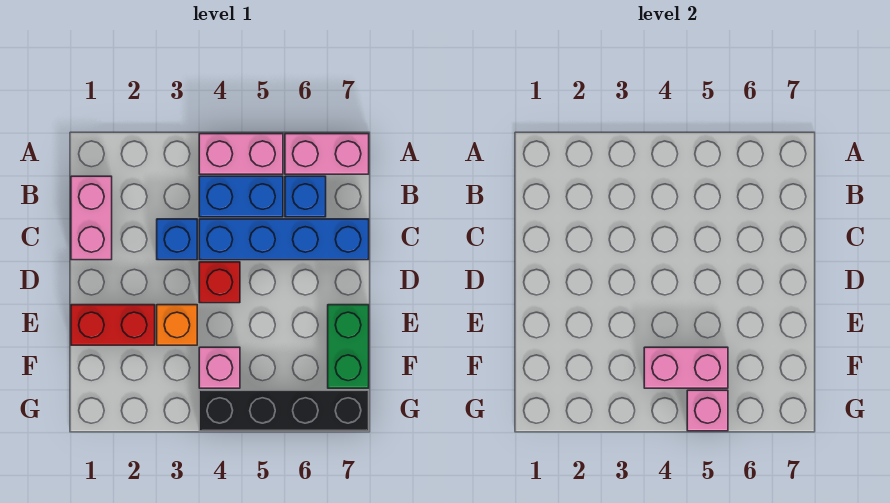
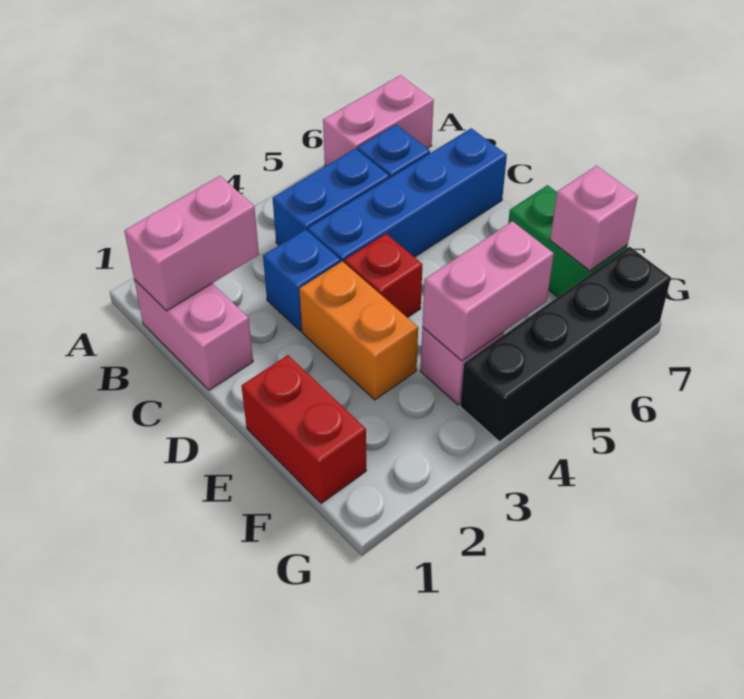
pink brick A4:A5 level 1 -> pink brick B1:B2 level 2
red brick E1:E2 level 1 -> red brick E1:F1 level 1
orange brick E3 level 1 -> orange brick D3:E3 level 1
pink brick G5 level 2 -> pink brick F7 level 2

